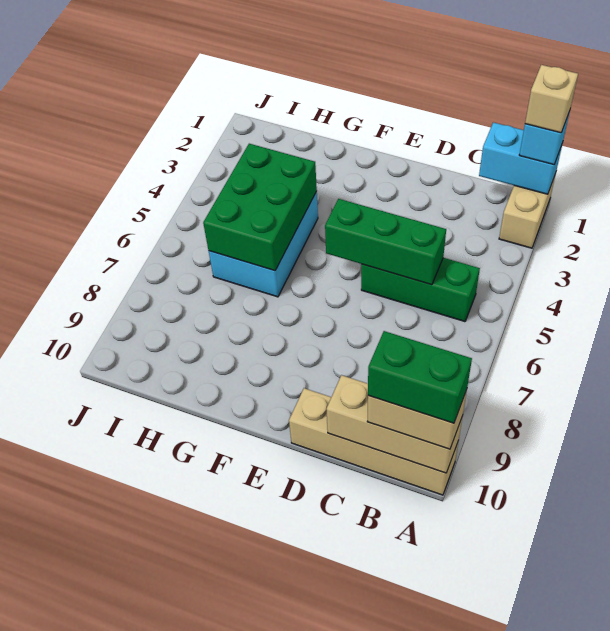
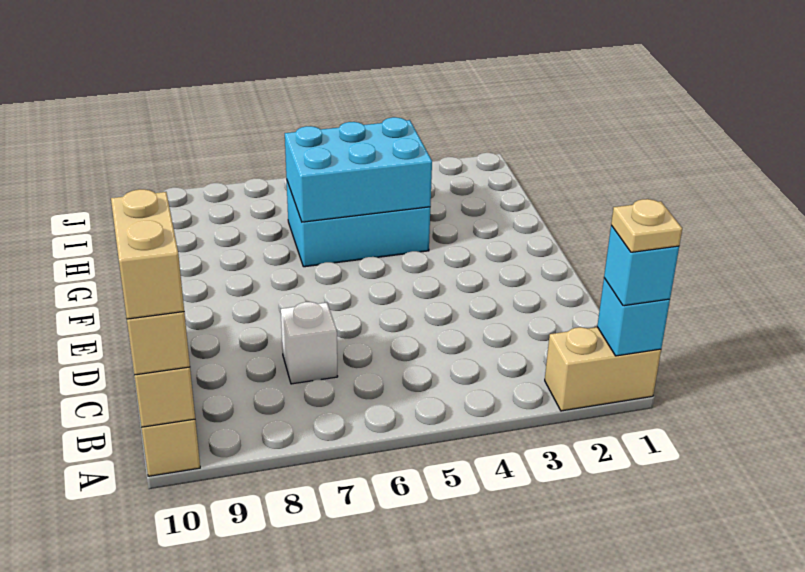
cyan brick A1:B1 level 2 -> cyan brick A1 level 2
tan brick A1 level 4 -> tan plate A1 level 4
green brick A10:B10 level 4 -> tan brick A10:B10 level 4
green brick B5:D5 level 1 -> none
green brick C5:E5 level 2 -> none
none -> white brick C7 level 1
green brick G4:H6 level 2 -> cyan brick G4:H6 level 2

